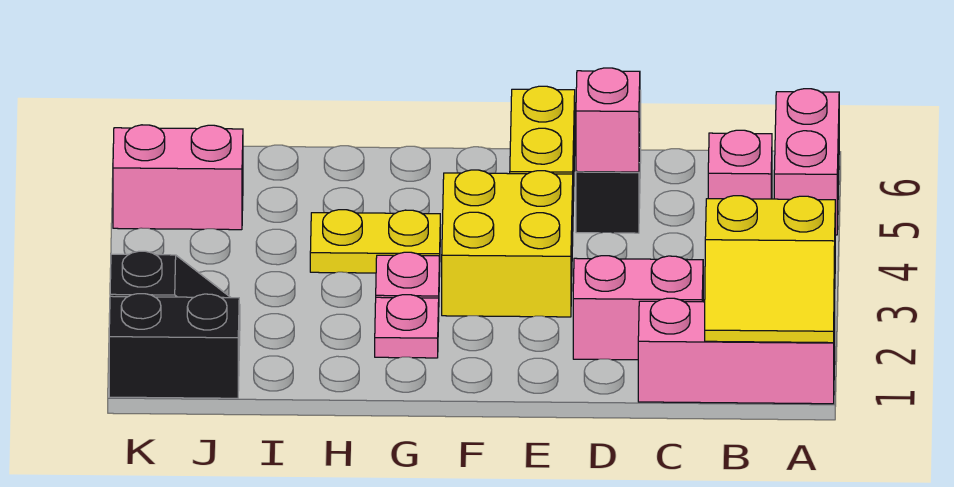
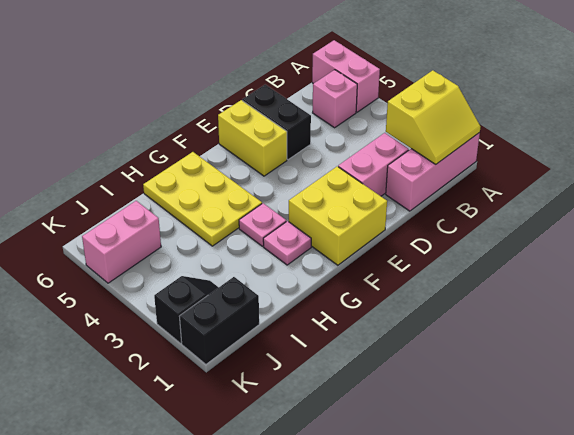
pink brick D5 level 2 -> none
yellow brick E3:F4 level 1 -> yellow brick E1:F2 level 1
yellow plate G4:H4 level 1 -> yellow plate G4:H6 level 1

